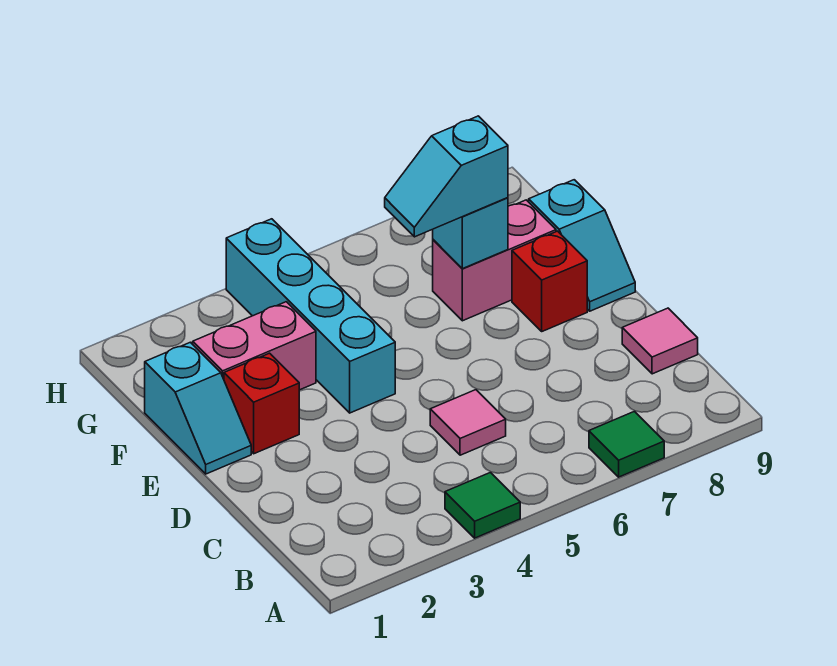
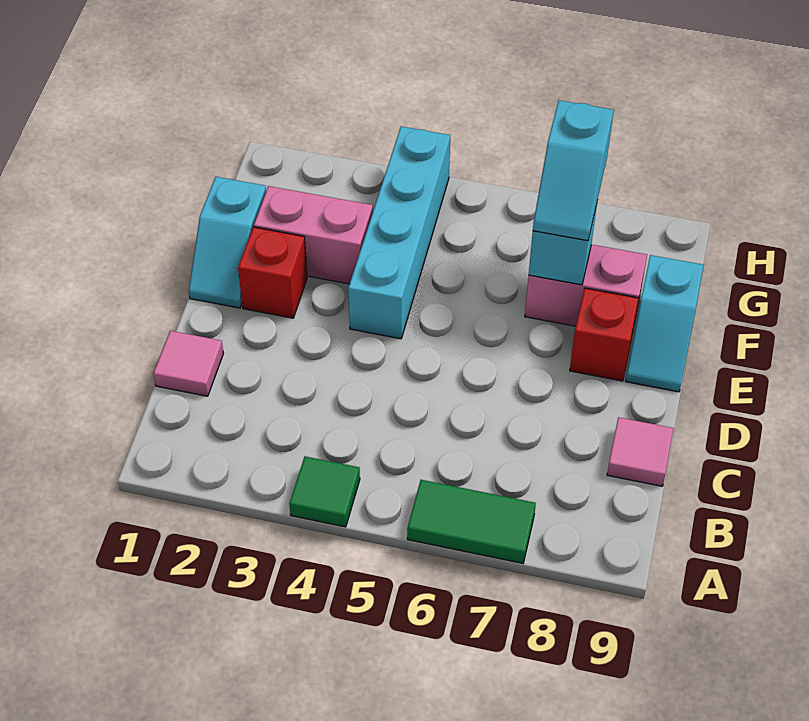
green tile A7 level 1 -> green tile A6:A7 level 1
pink tile C5 level 1 -> pink tile C1 level 1
cyan slope F6:F7 level 3 top 7 -> cyan slope F7:G7 level 3 top G

